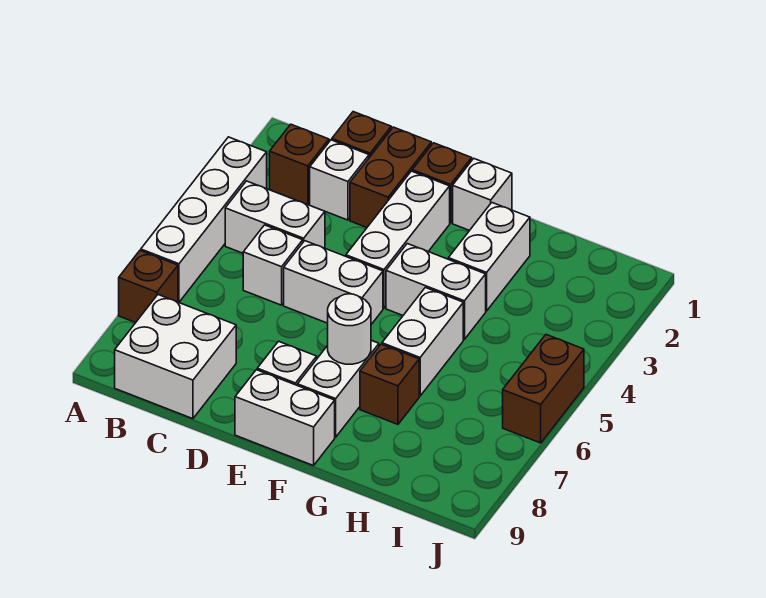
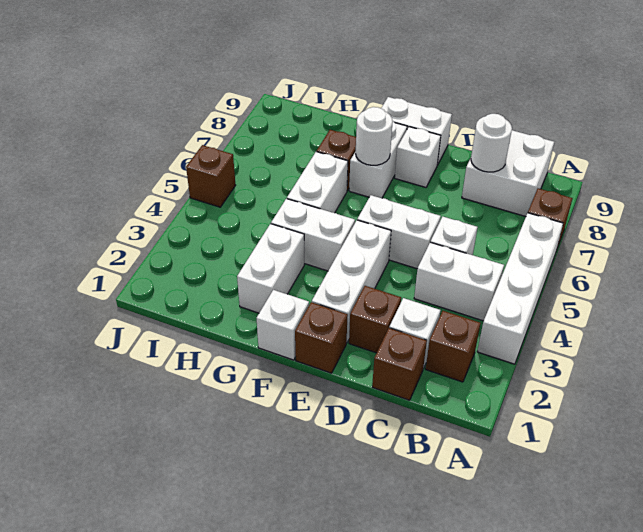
none -> white round brick C8 level 2
brown brick D1:D2 level 1 -> brown brick D2 level 1
brown brick J5:J6 level 1 -> brown brick J5 level 1

